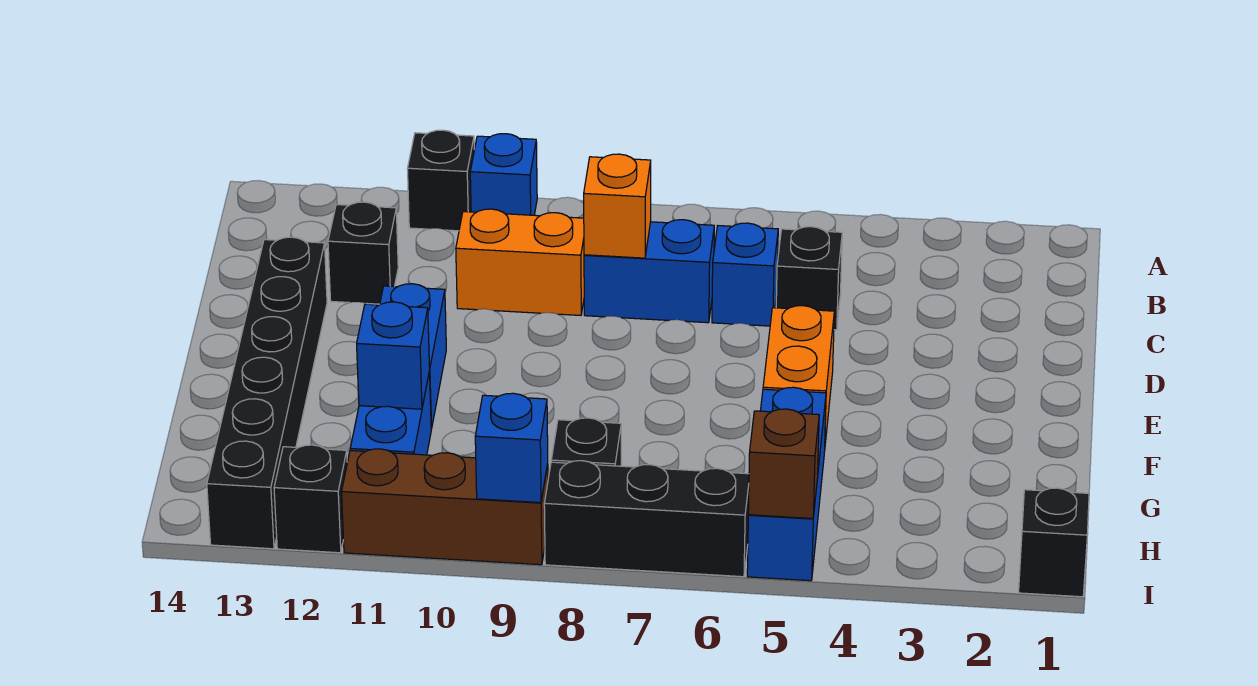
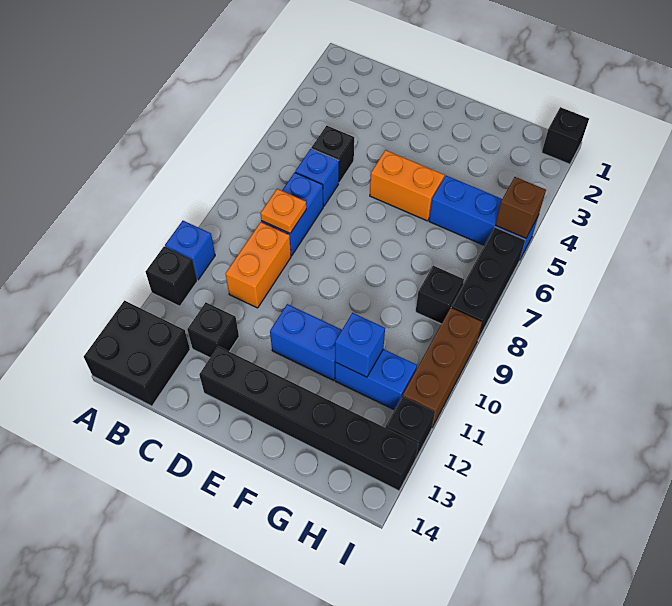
none -> black brick A13:B14 level 1
orange brick C8 level 2 -> orange plate C8 level 2
blue brick I9 level 2 -> none

